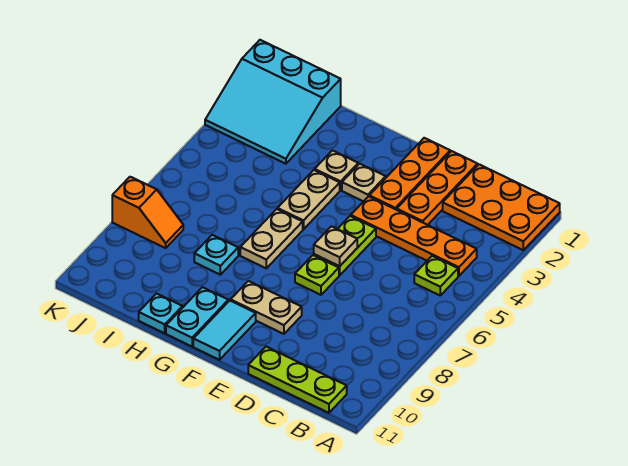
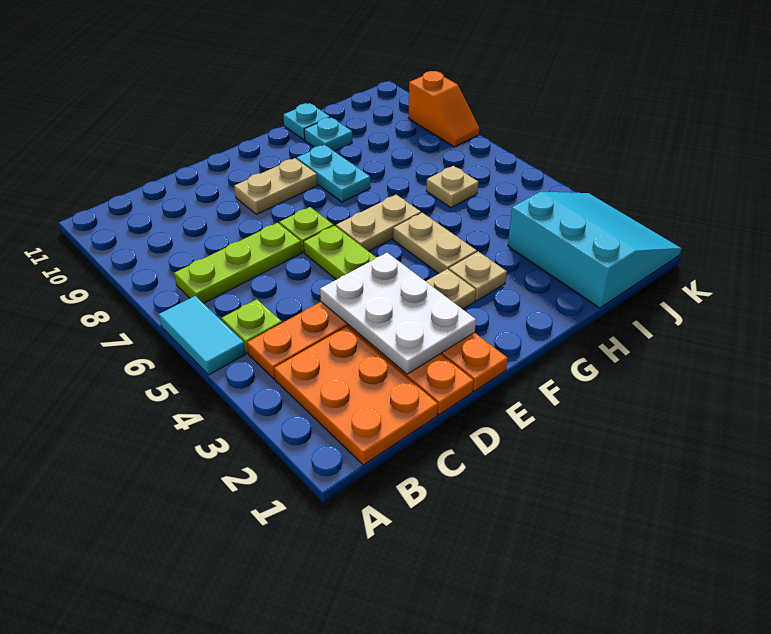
orange plate A1:C2 level 1 -> orange plate B1:C3 level 1
lime plate B11:D11 level 1 -> lime plate B7:D7 level 1
none -> white plate D2:E4 level 2
tan plate E6 level 2 -> tan plate I6 level 1
cyan tile F10:F11 level 1 -> cyan tile A5:A6 level 1
tan plate G6:G7 level 1 -> tan plate F6:G6 level 1
cyan plate G10:G11 level 1 -> cyan plate G8:G9 level 1
cyan plate H8 level 1 -> cyan plate H10 level 1
cyan slope I1:K3 level 1 top 1 -> cyan slope I1:K3 level 1 top I
orange slope J8:K8 level 1 top K -> orange slope K8:K9 level 1 top 9

